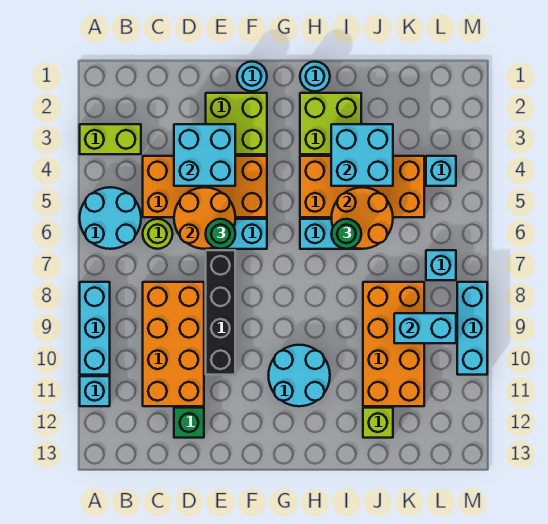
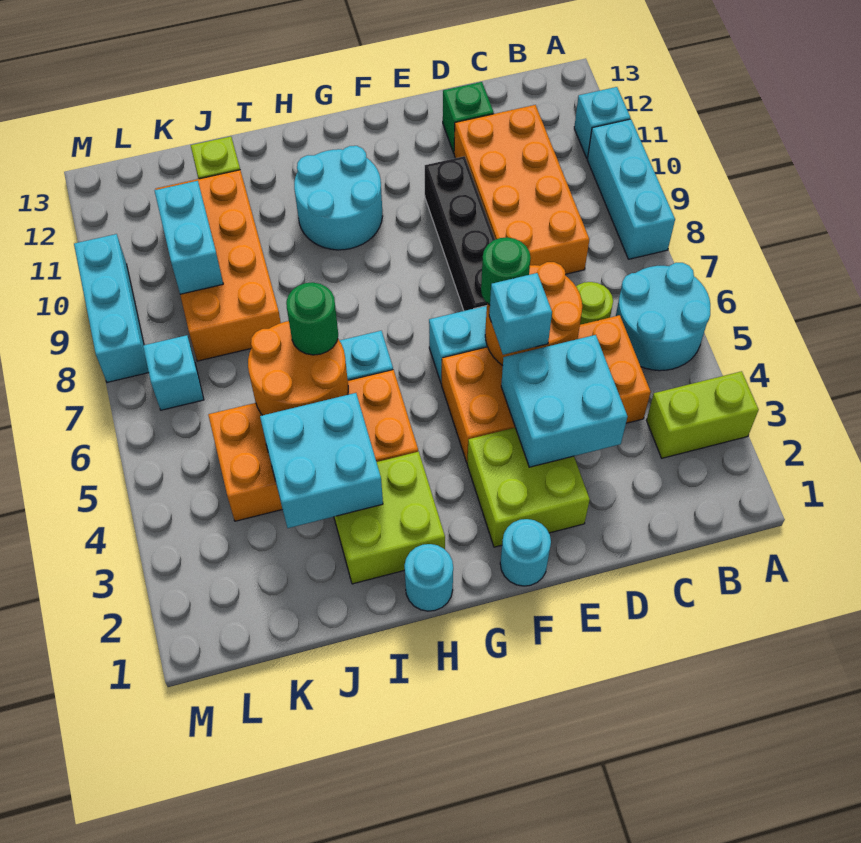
cyan brick K9:L9 level 2 -> cyan brick K9:K10 level 2
cyan brick L4 level 1 -> cyan brick E5 level 3

